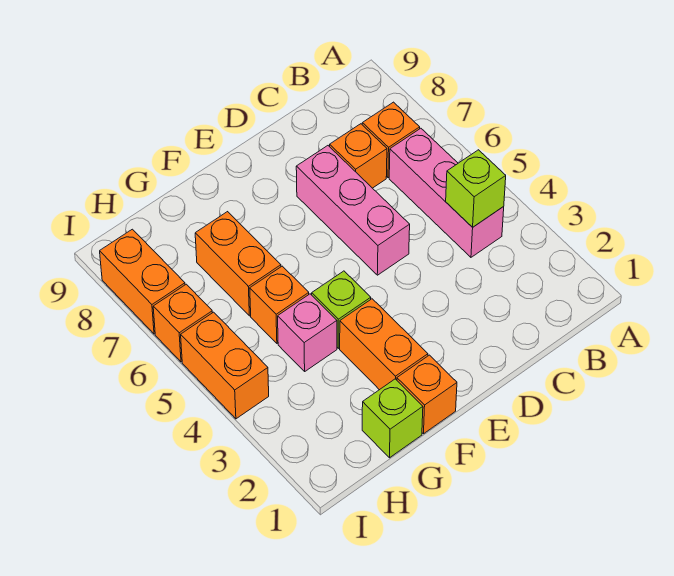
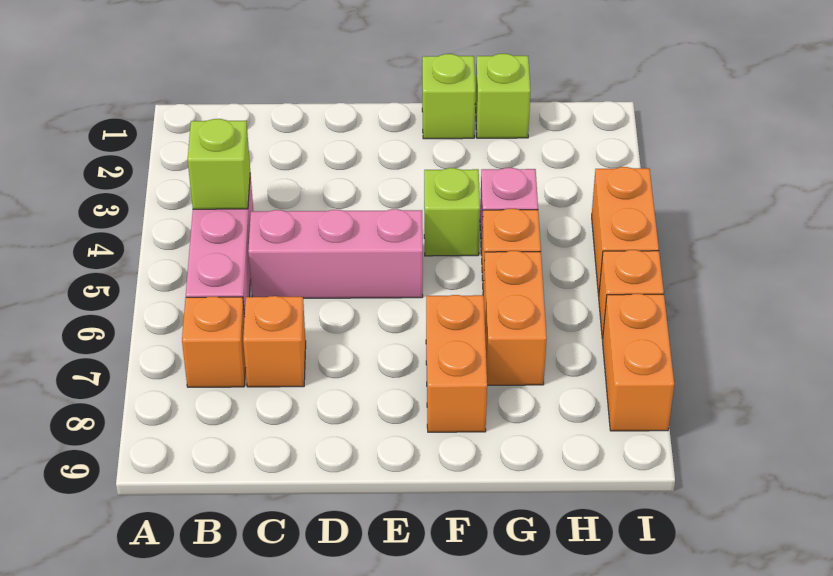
pink brick D5:D7 level 1 -> pink brick C5:E5 level 1
orange brick F1 level 1 -> lime brick F1 level 1
orange brick F2:F3 level 1 -> orange brick F7:F8 level 1

